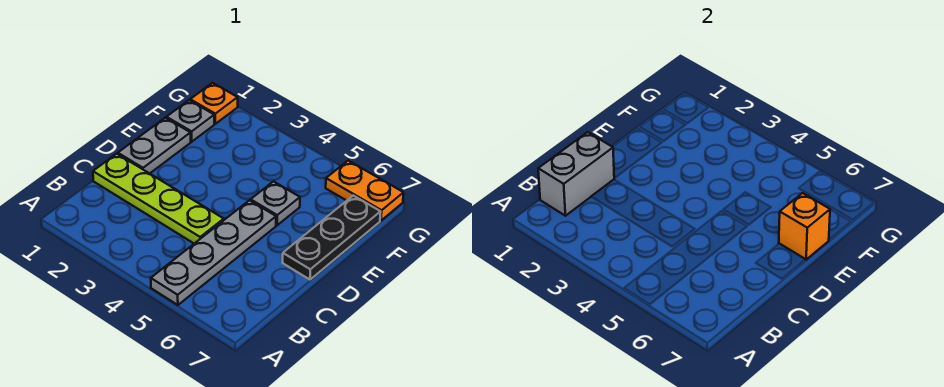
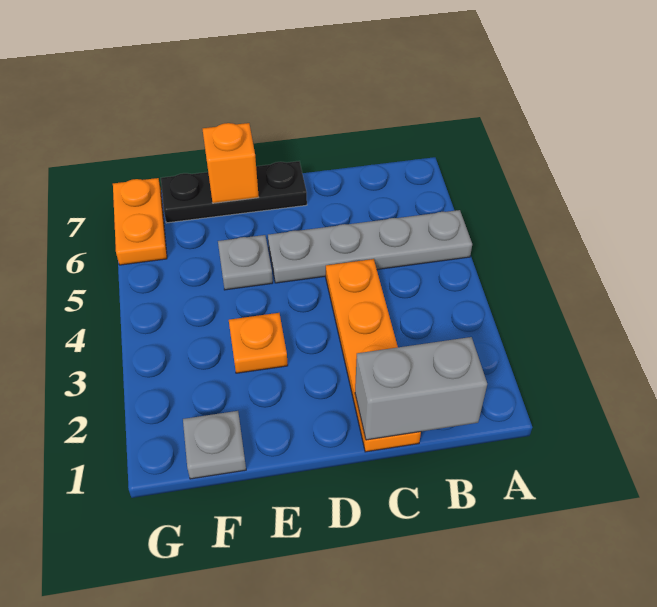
lime plate C1:C4 level 1 -> orange plate C1:C4 level 1
grey plate D1:E1 level 1 -> none
orange plate G1 level 1 -> orange plate E3 level 1

